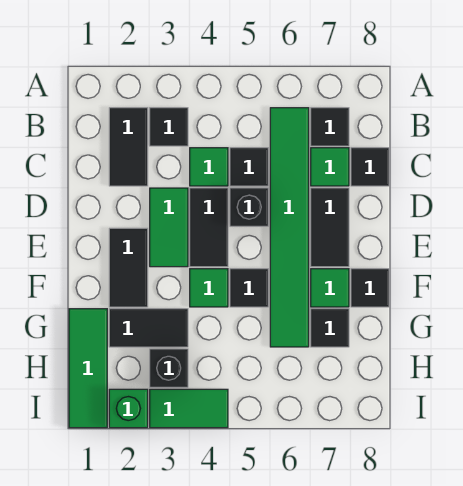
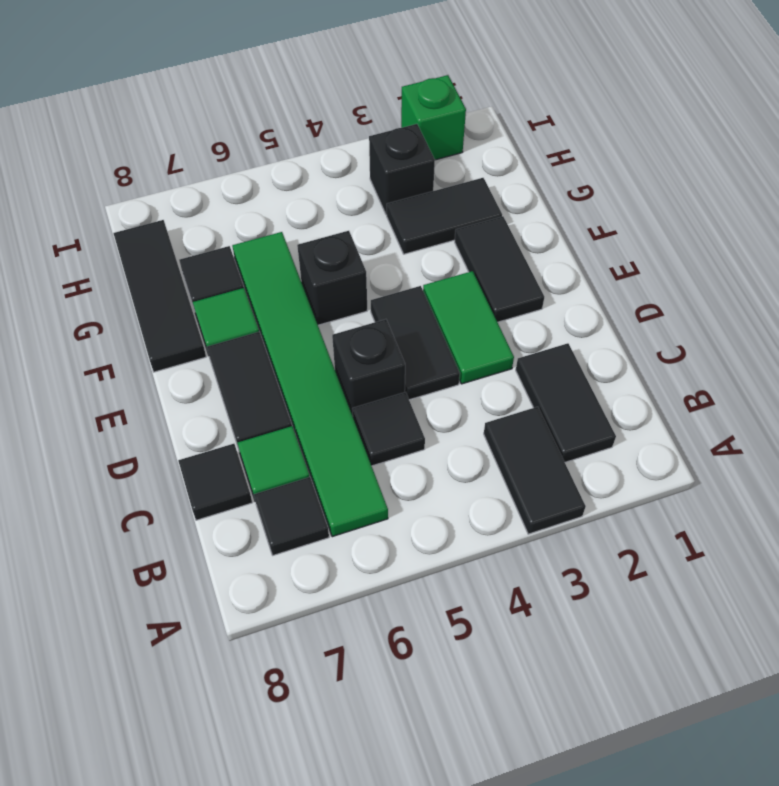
black tile B3 level 1 -> black tile A3:B3 level 1
green tile C4 level 1 -> none
green tile F4 level 1 -> none
black tile F5 level 1 -> black brick F5 level 1
black tile F8 level 1 -> black tile F8:H8 level 1
green tile G1:I1 level 1 -> none
green tile I3:I4 level 1 -> none

